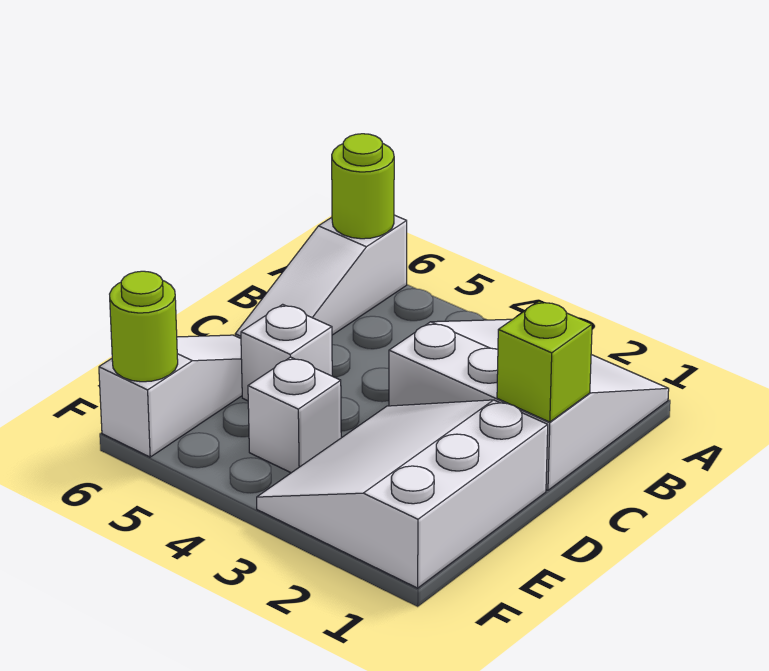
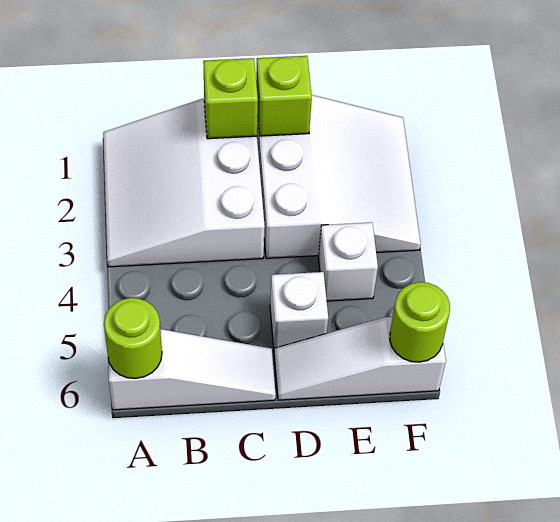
white slope D1:F3 level 1 top 1 -> white slope D1:F3 level 1 top D
none -> lime brick D1 level 2

